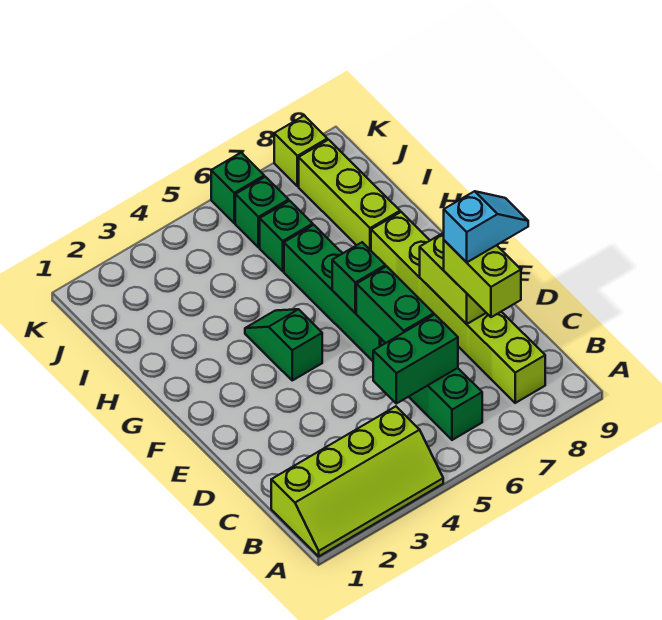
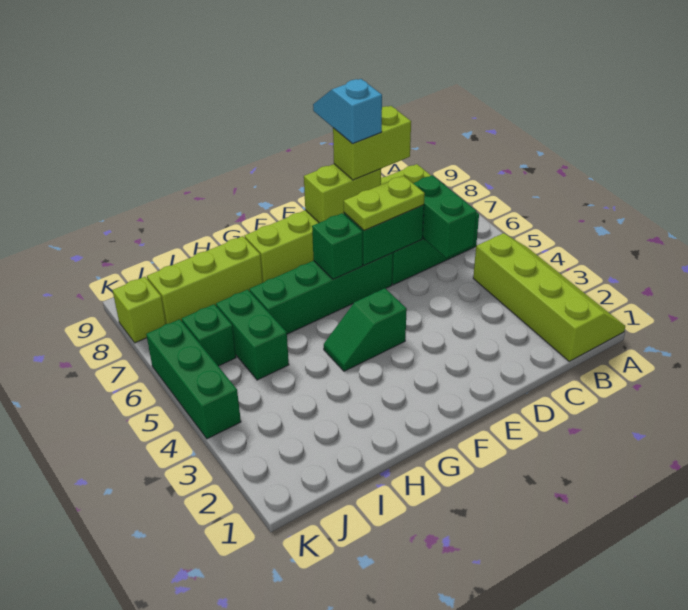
none -> lime plate D6:E6 level 3
green brick I6 level 1 -> green brick I5:I6 level 1
green brick K6 level 1 -> green brick K4:K6 level 1

